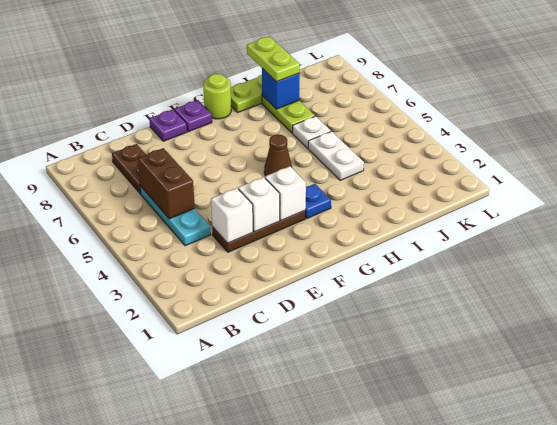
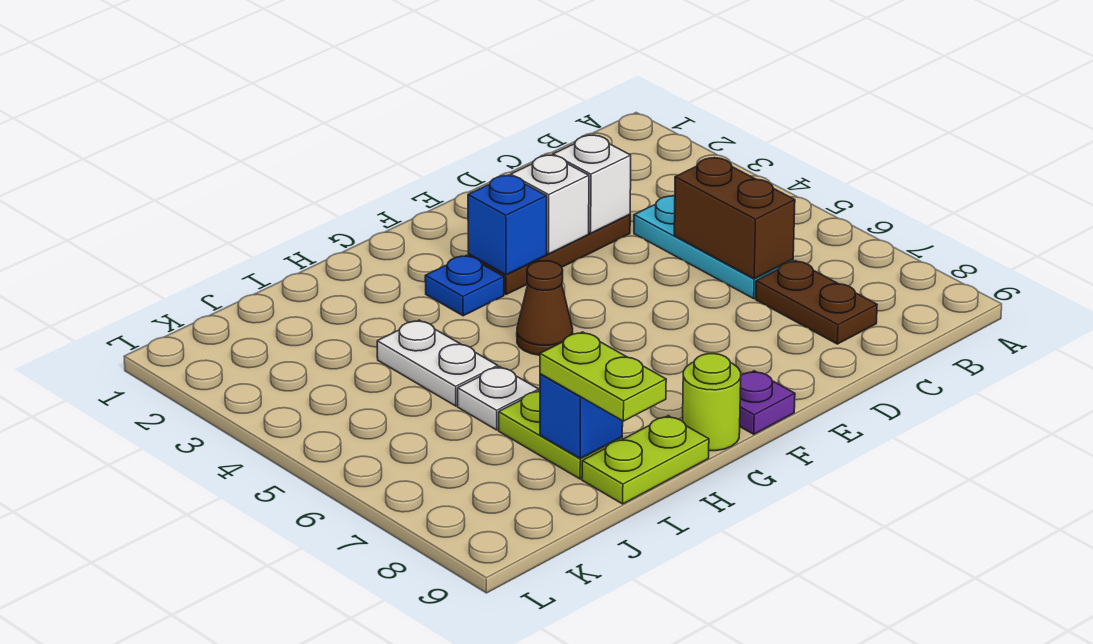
purple plate E9 level 1 -> none
white brick F3 level 2 -> blue brick F3 level 2

